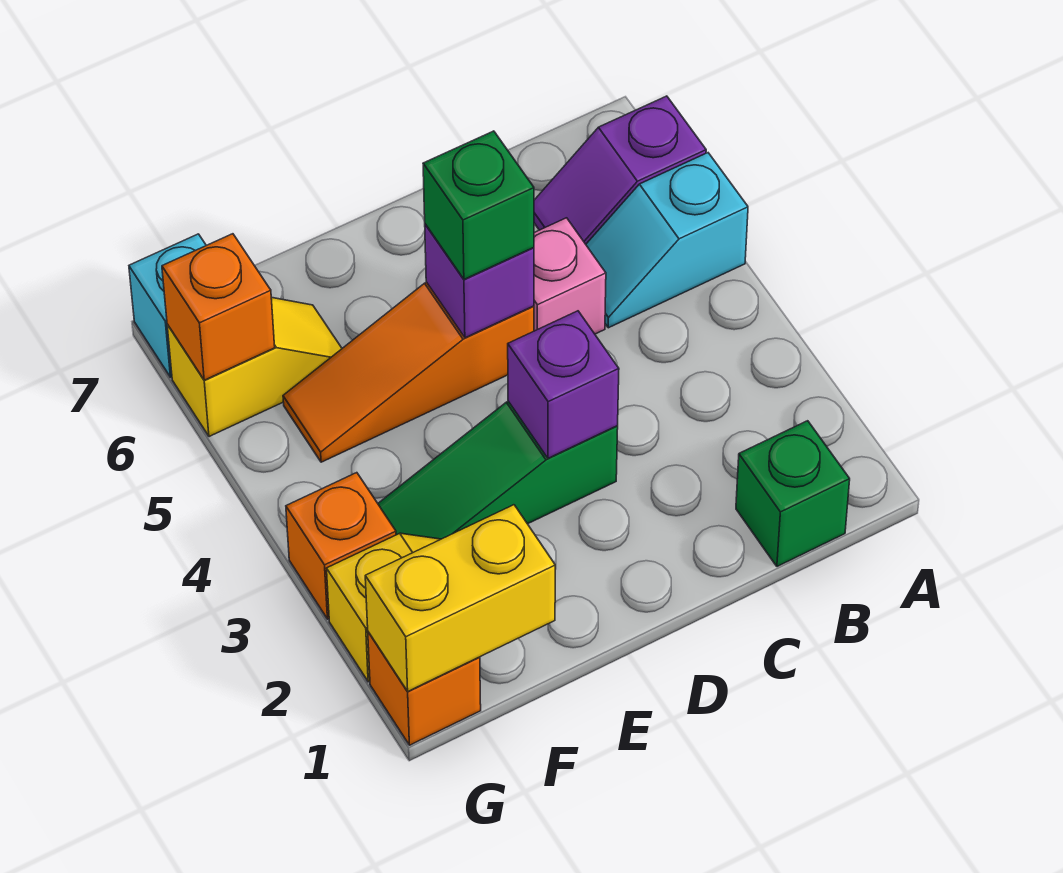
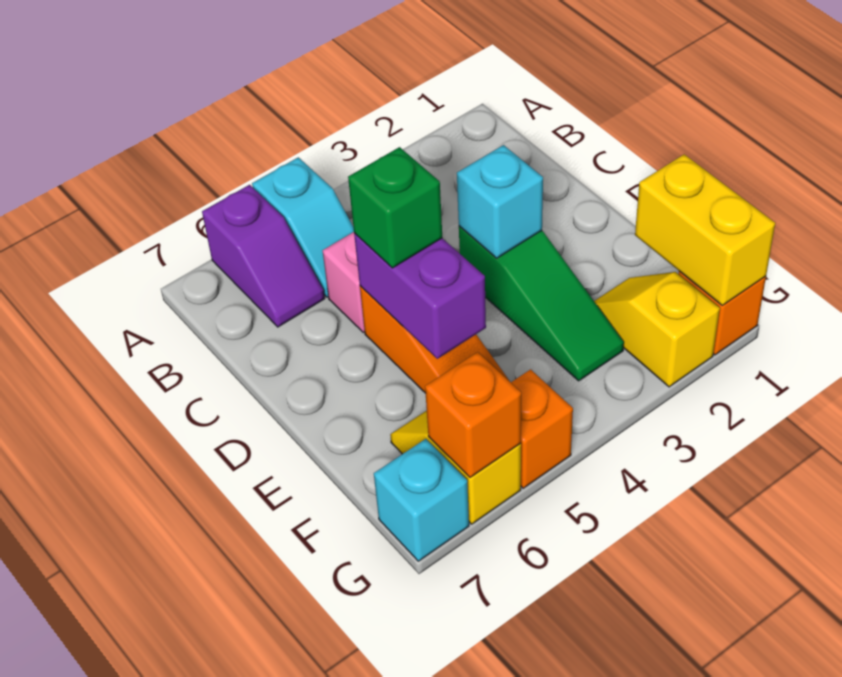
green brick B1 level 1 -> none
purple brick D3 level 2 -> cyan brick D3 level 2
purple brick D5 level 2 -> purple brick D5:E5 level 2
orange brick G3 level 1 -> orange brick G5 level 1

